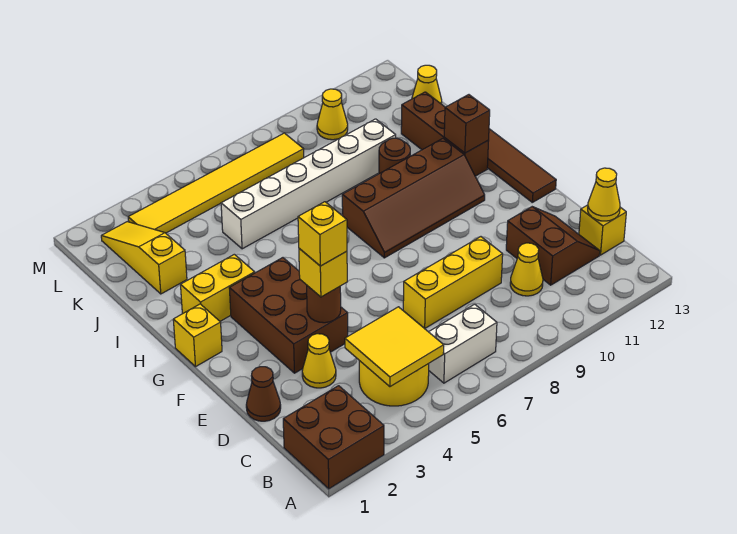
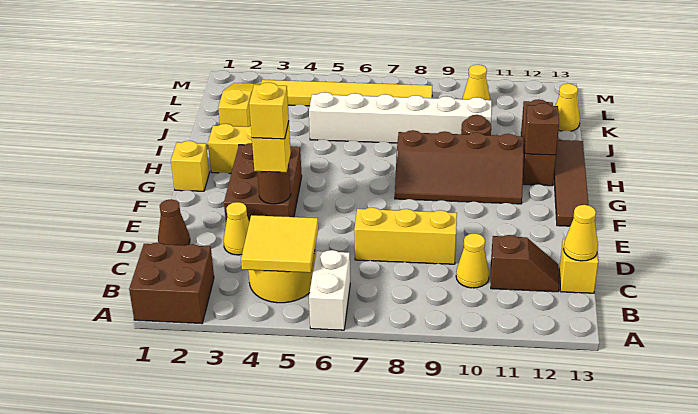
white brick B6:B7 level 1 -> white brick A6:B6 level 1
brown slope C11:D12 level 1 top 11 -> brown slope C11:C12 level 1 top 11

